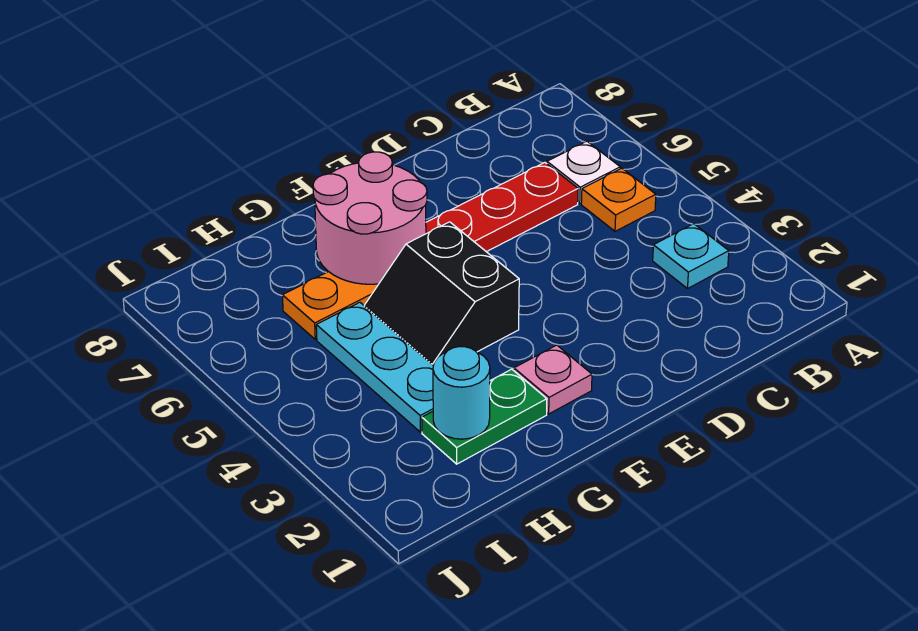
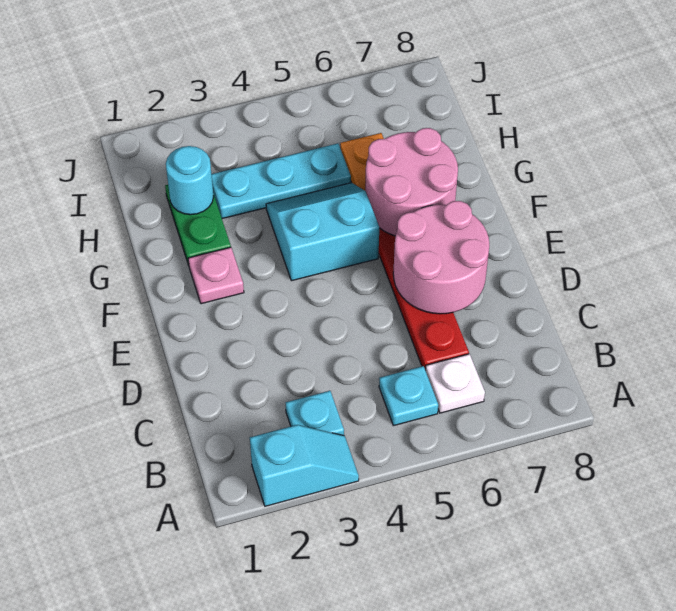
none -> cyan slope A2:A3 level 1 top 2
orange plate B5 level 1 -> cyan plate B5 level 1
none -> pink round brick D6:E7 level 2
black slope F4:G5 level 1 top F -> cyan slope F4:G5 level 1 top F

